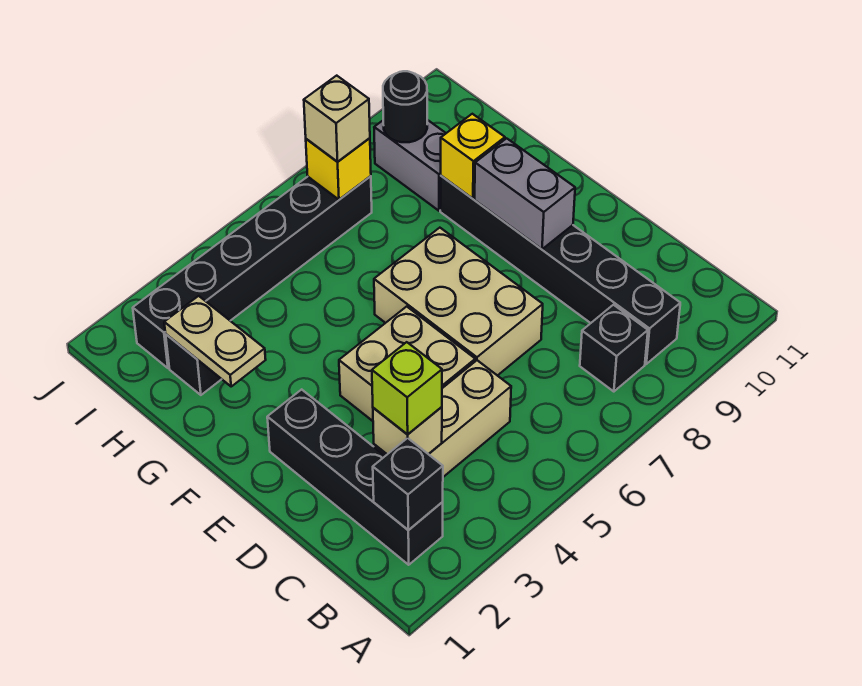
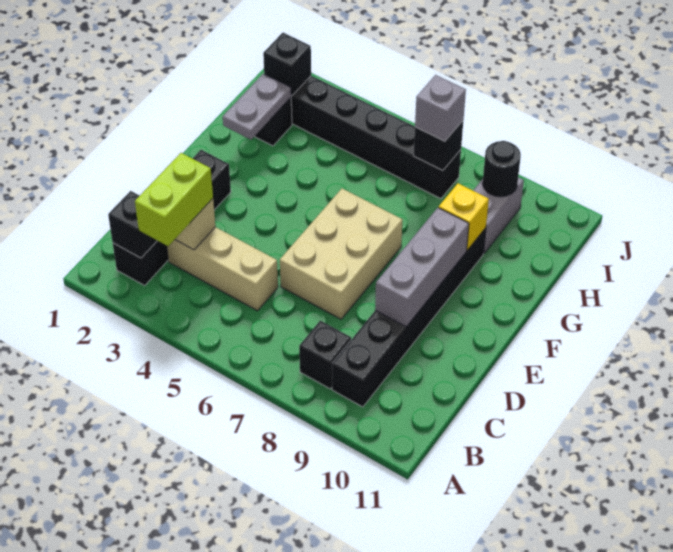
lime brick C3 level 3 -> lime brick B3:C3 level 3
tan brick D4:E5 level 1 -> none
grey brick E9:F9 level 2 -> grey brick D9:F9 level 2
tan plate G2:H2 level 2 -> grey plate G2:H2 level 2
none -> black brick I2 level 2
yellow brick I7 level 2 -> black brick I7 level 2
tan brick I7 level 3 -> grey brick I7 level 3

